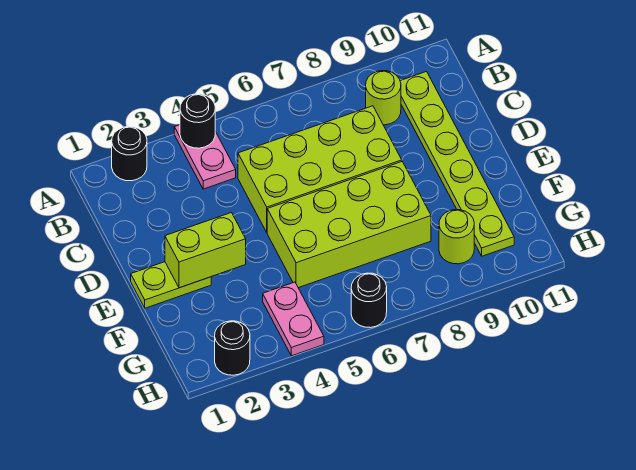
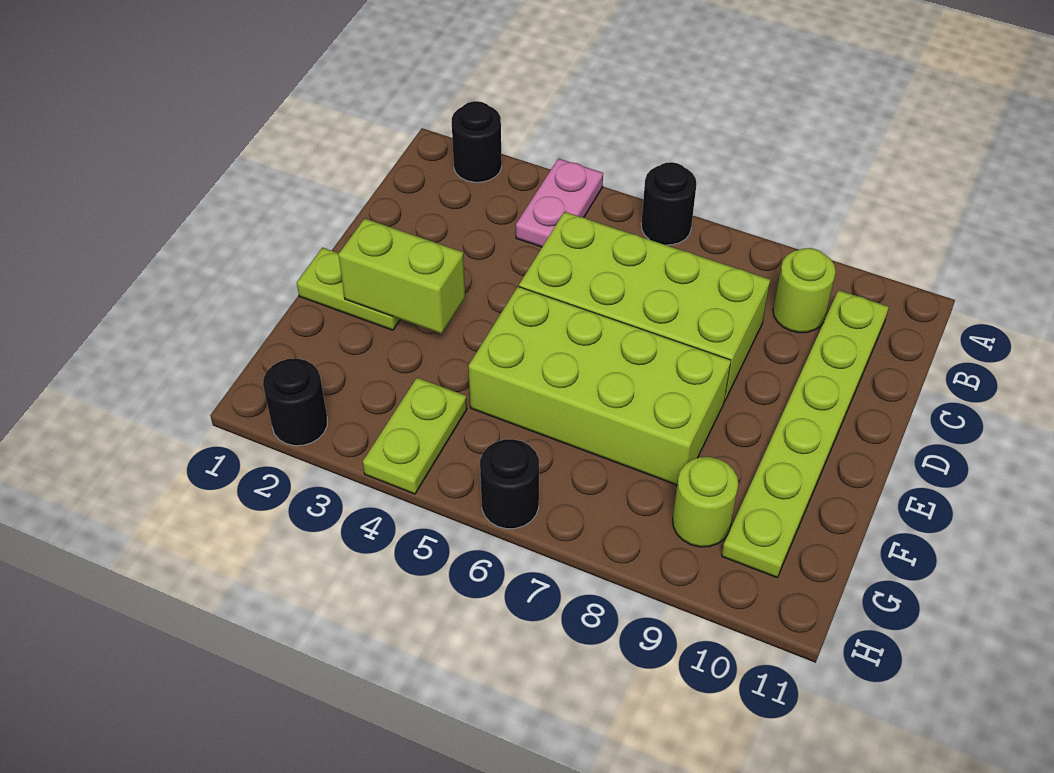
black round brick A4 level 2 -> black round brick A6 level 1
pink plate G4:H4 level 1 -> lime plate G4:H4 level 1

